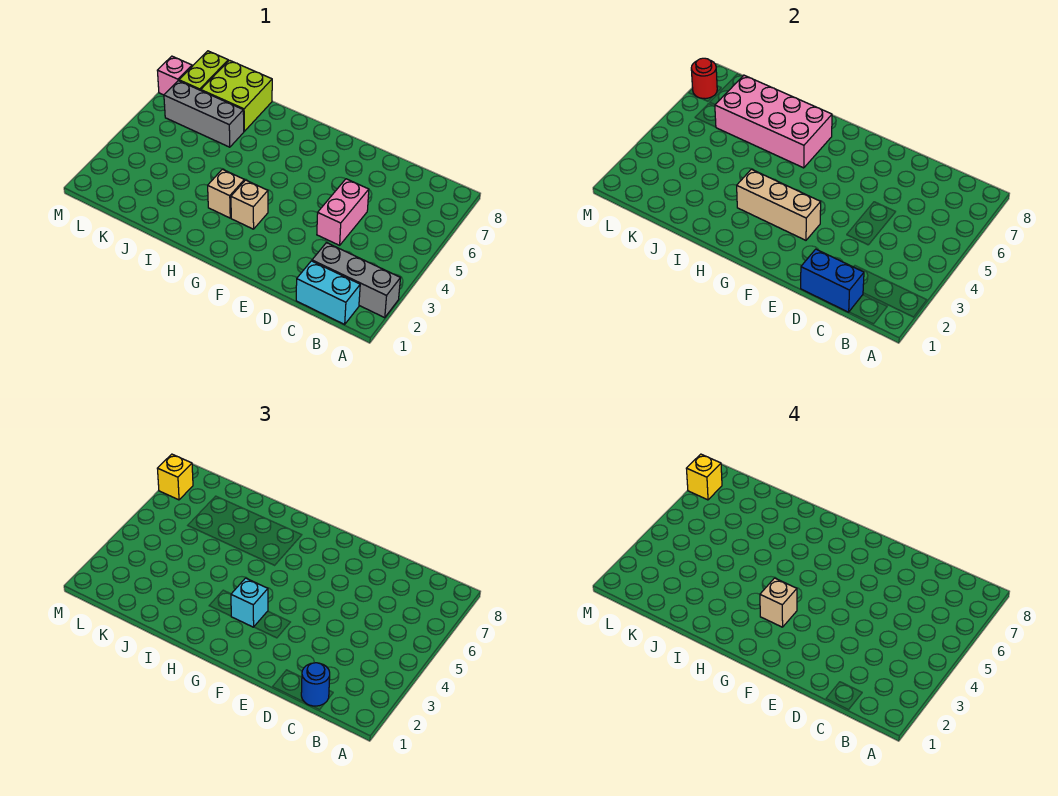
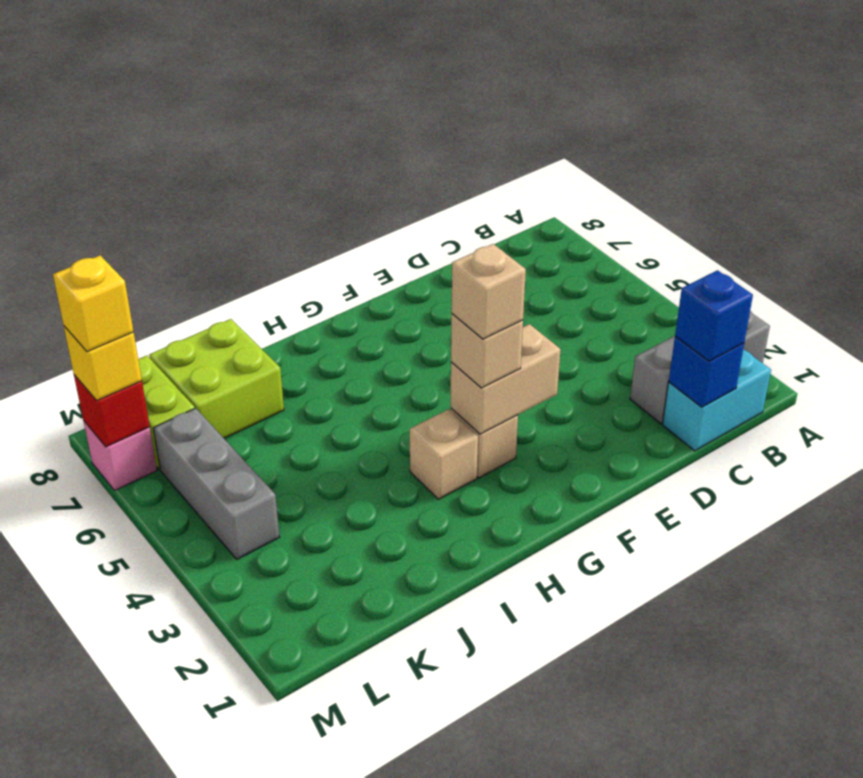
blue brick C1:D1 level 2 -> blue brick C1 level 2
blue round brick C1 level 3 -> blue brick C1 level 3
pink brick D4:D5 level 1 -> none
tan brick F3:H3 level 2 -> tan brick F3:G3 level 2
cyan brick G3 level 3 -> tan brick G3 level 3
pink brick H6:K7 level 2 -> none
grey brick J6:L6 level 1 -> grey brick L4:L6 level 1
red round brick M7 level 2 -> red brick M7 level 2

